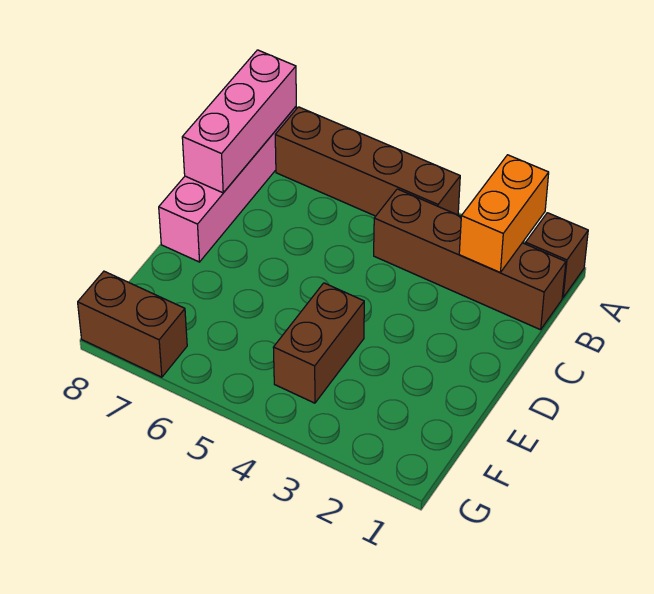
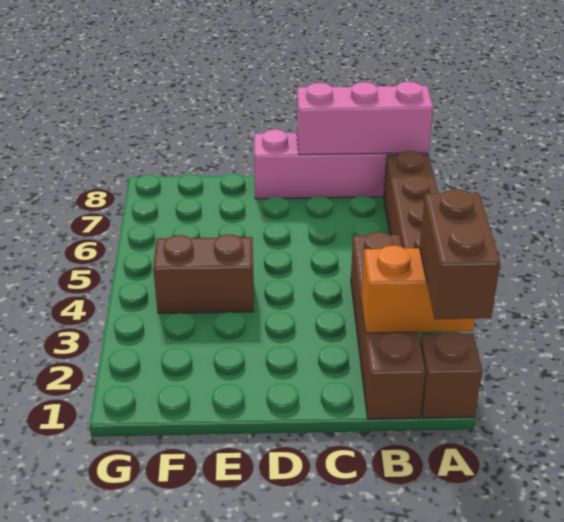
brown brick G7:G8 level 1 -> brown brick A1:A2 level 3

